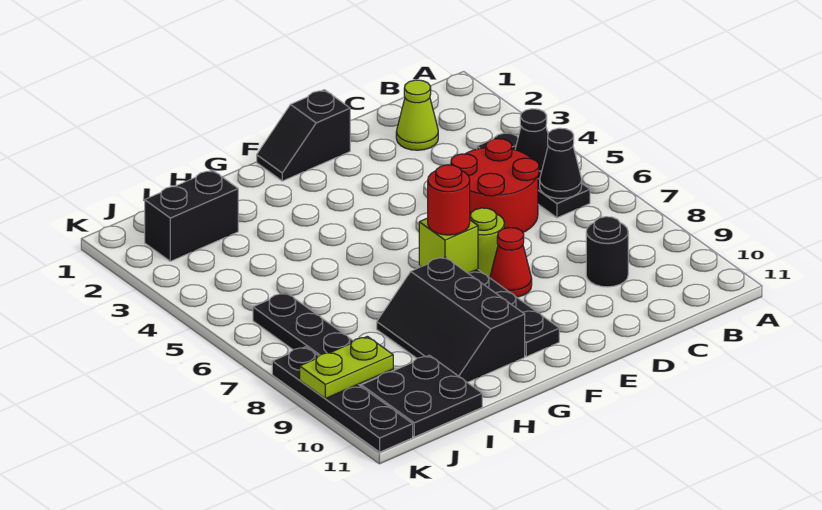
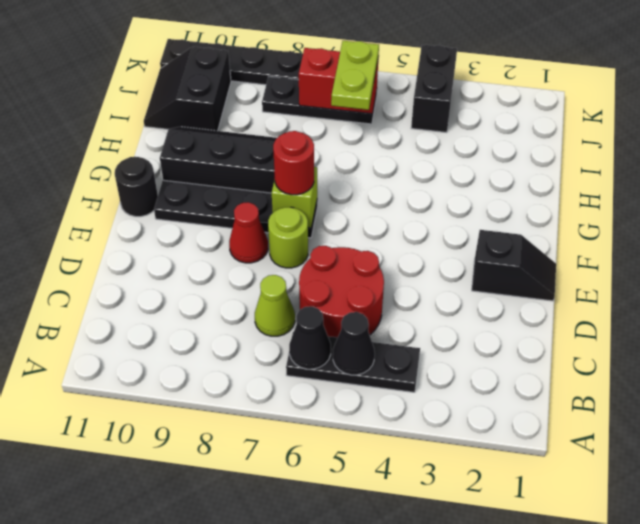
lime cone C2 level 1 -> lime cone C7 level 1
black round brick C9 level 1 -> black round brick F11 level 1
black slope E1:F1 level 1 top E -> black slope E1:E2 level 1 top 2
black brick I2:J2 level 1 -> black brick J4:K4 level 1
black plate I10:J11 level 1 -> black slope I10:J11 level 1 top 10
none -> red brick J6:J7 level 2
lime plate J9:K9 level 2 -> lime plate I6:J6 level 3

